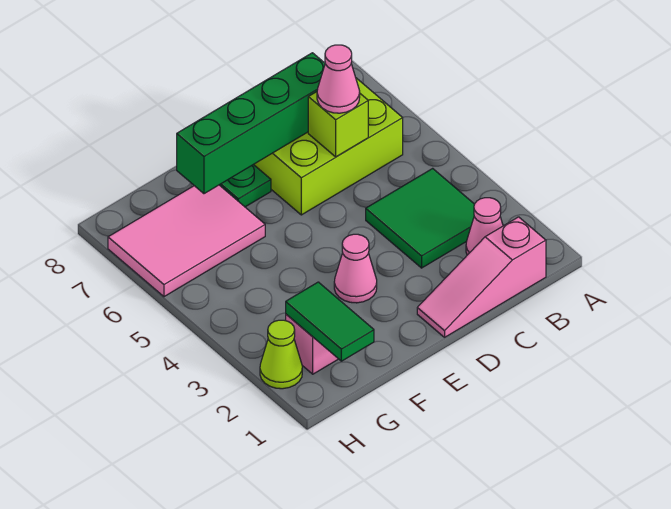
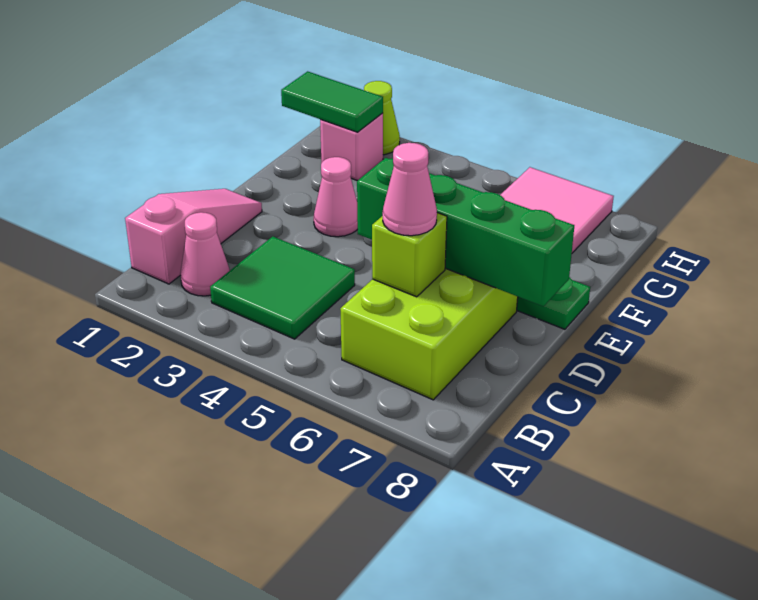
green brick C7:F7 level 2 -> green brick D5:D8 level 2

